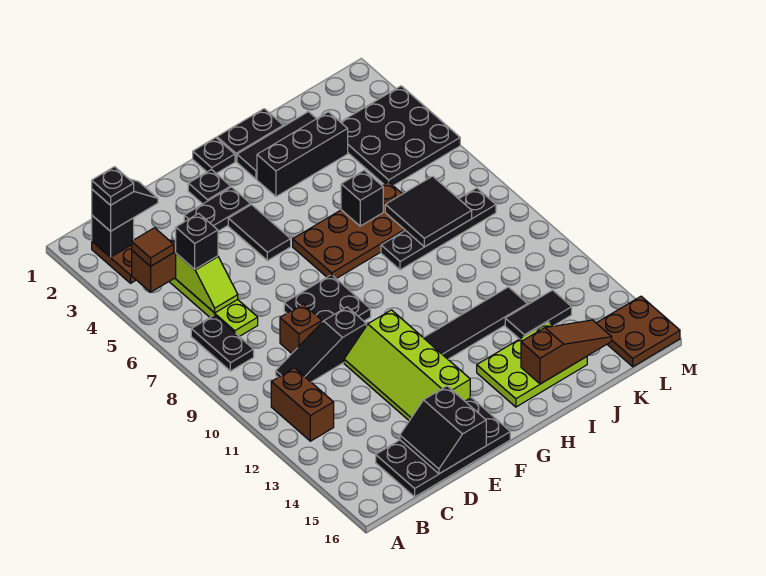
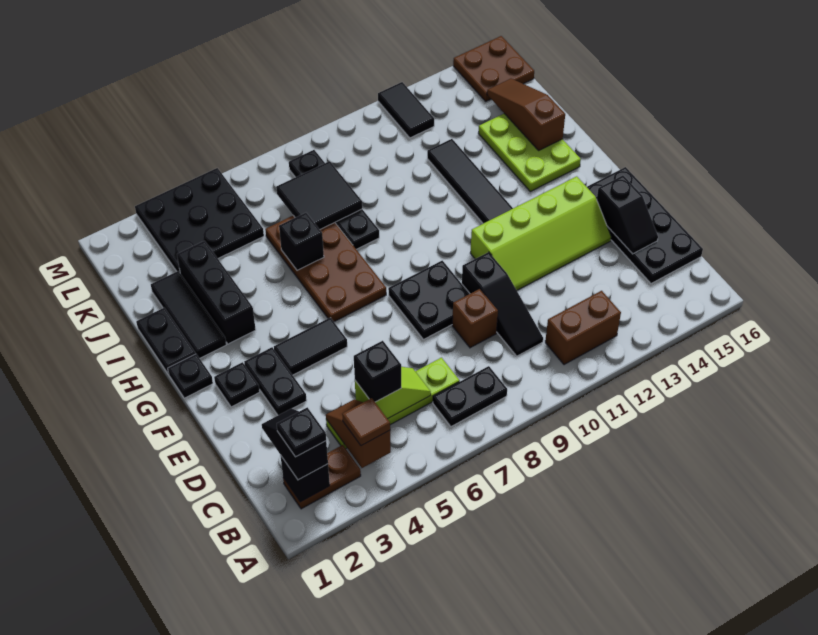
black slope D15:E16 level 2 top E -> black slope D15:E15 level 2 top E
black tile J13:K13 level 1 -> black tile L12:M12 level 1

